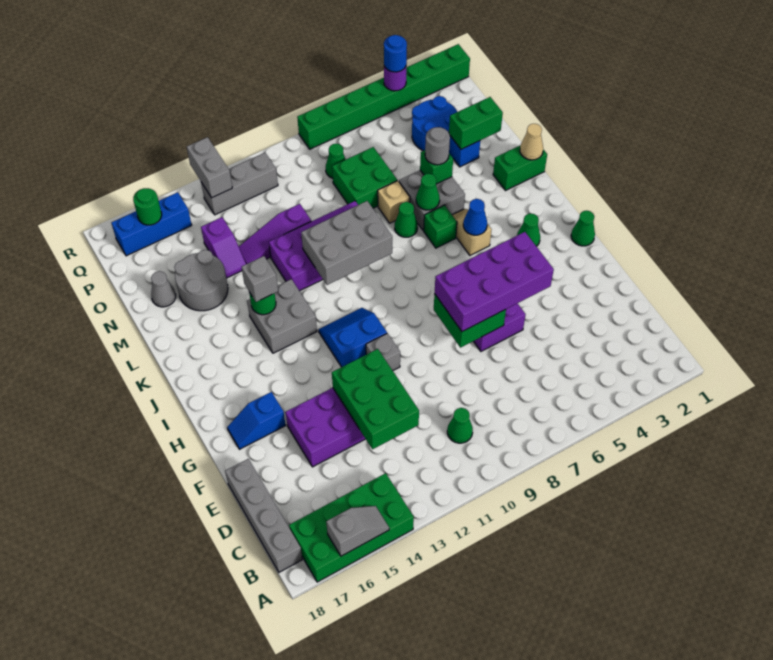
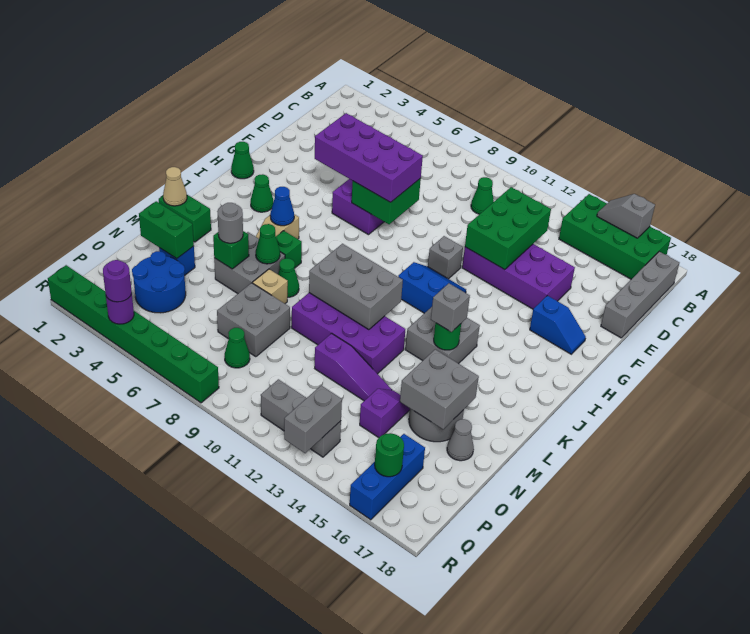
blue slope H11:I12 level 1 top H -> blue slope H11:I12 level 1 top I
none -> grey brick M15:N16 level 2
green brick N7:O8 level 1 -> grey brick N7:O8 level 1
blue brick Q15:Q17 level 1 -> blue brick P16:R16 level 1
blue round brick R4 level 3 -> purple round brick R4 level 3

